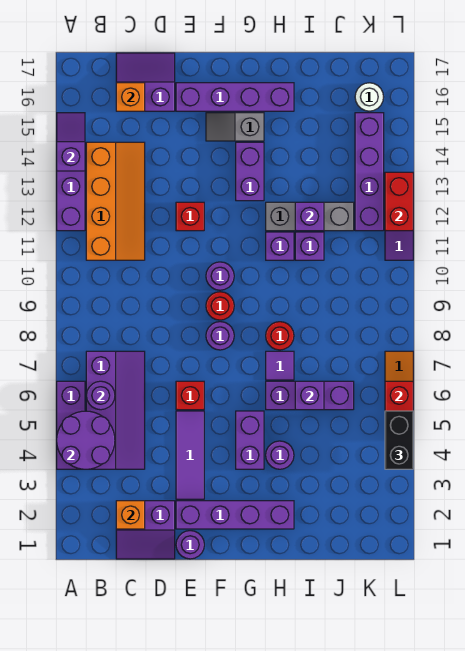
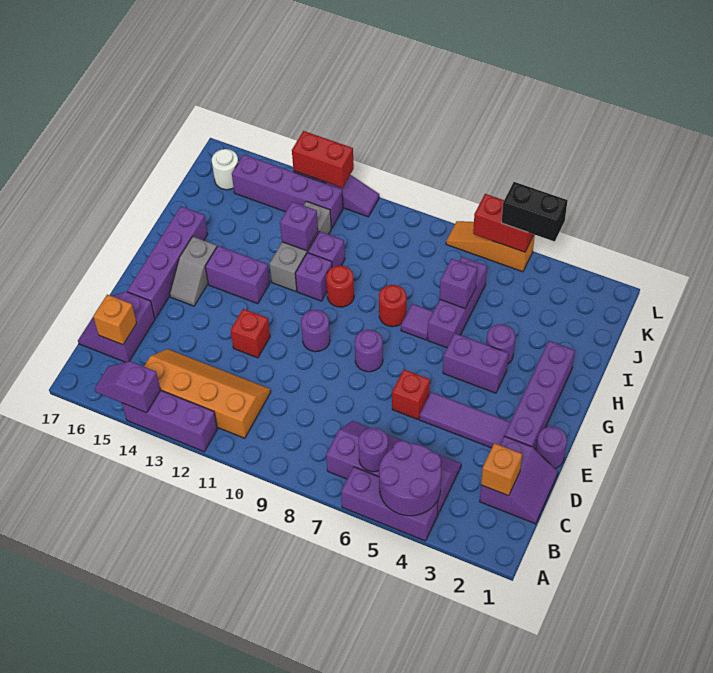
red round brick F9 level 1 -> red round brick H10 level 1

